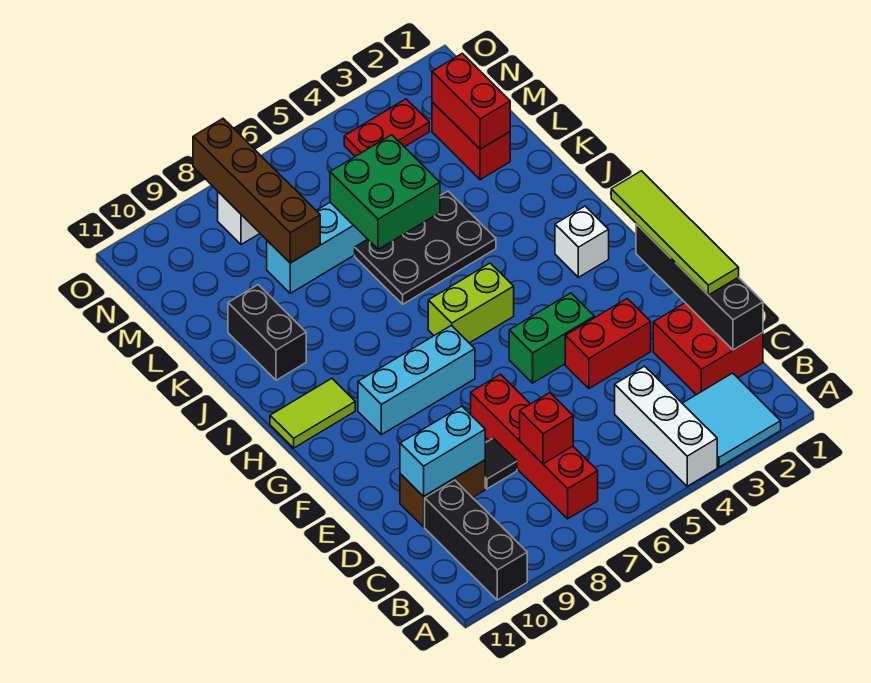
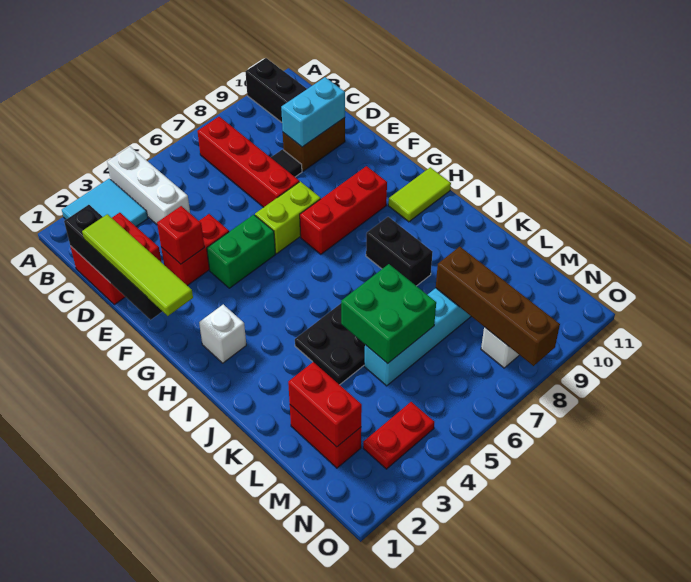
red brick C7 level 2 -> red brick E3 level 2
cyan brick G7:G9 level 1 -> red brick G7:G9 level 1
lime brick H5:H6 level 1 -> lime brick F6:F7 level 1
black brick J10:K10 level 1 -> black brick I8:J8 level 1

